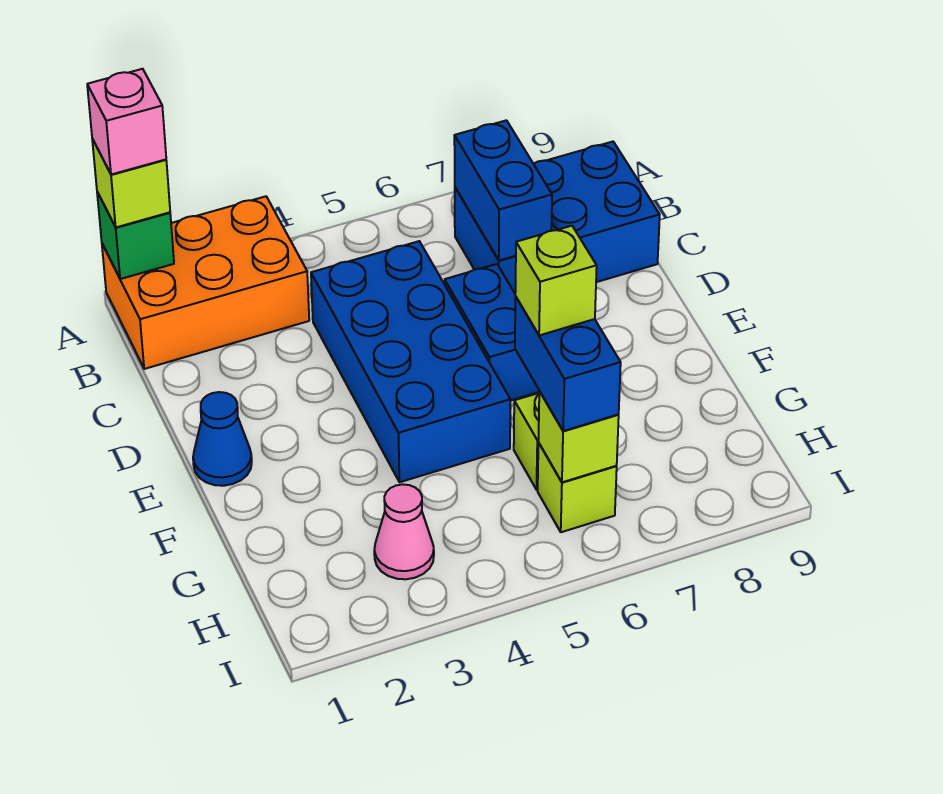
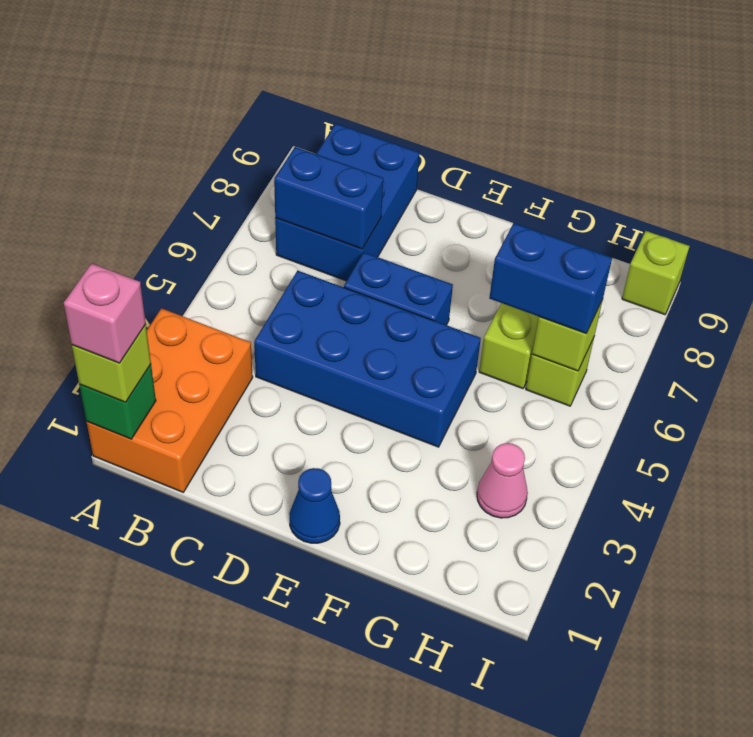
lime brick G6 level 4 -> lime brick I9 level 1

